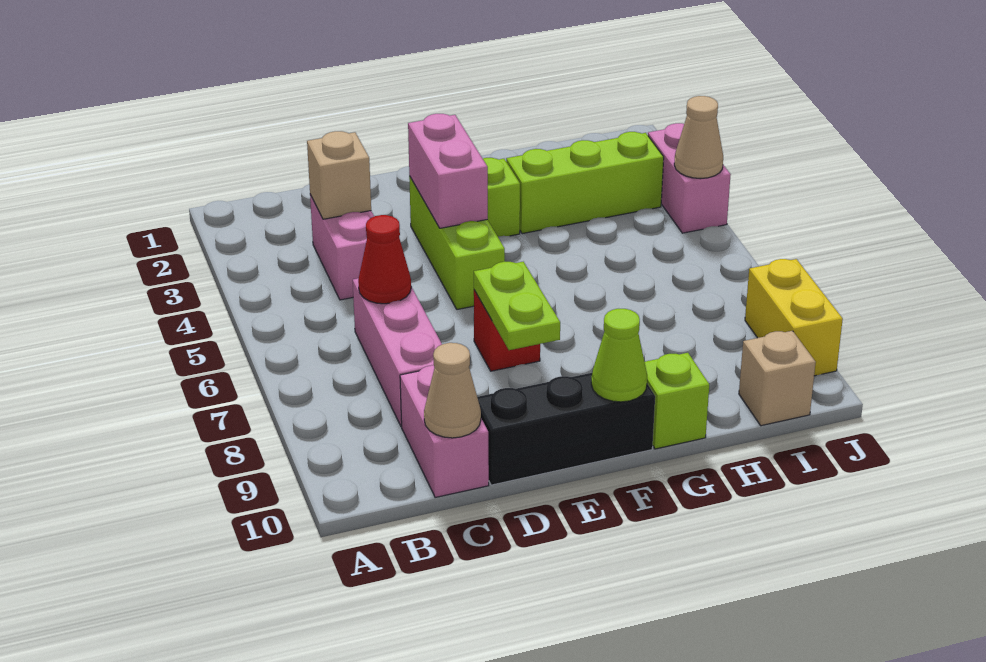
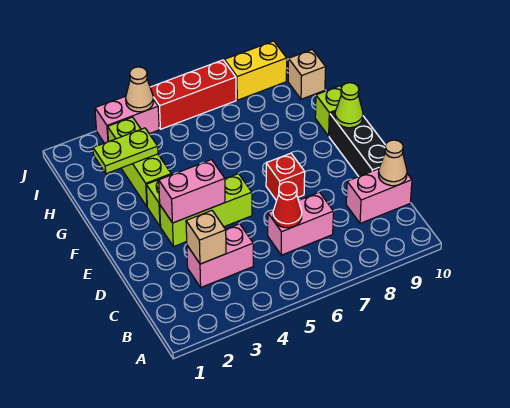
pink brick C6:C8 level 1 -> pink brick C6:C7 level 1
lime plate E7:E8 level 2 -> lime plate H2:H3 level 2
none -> red brick J5:J7 level 1

